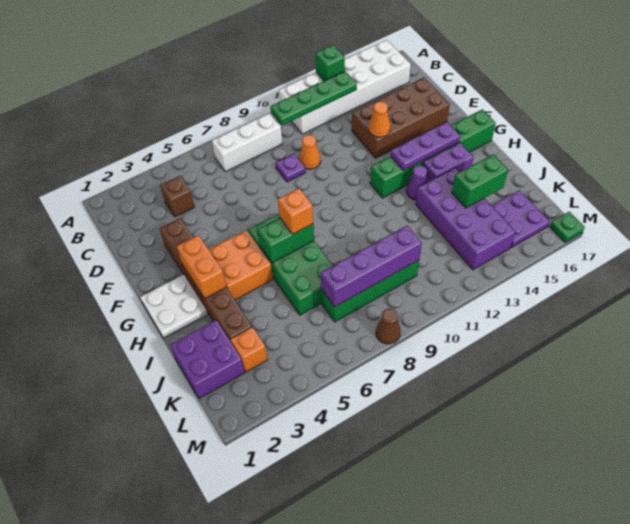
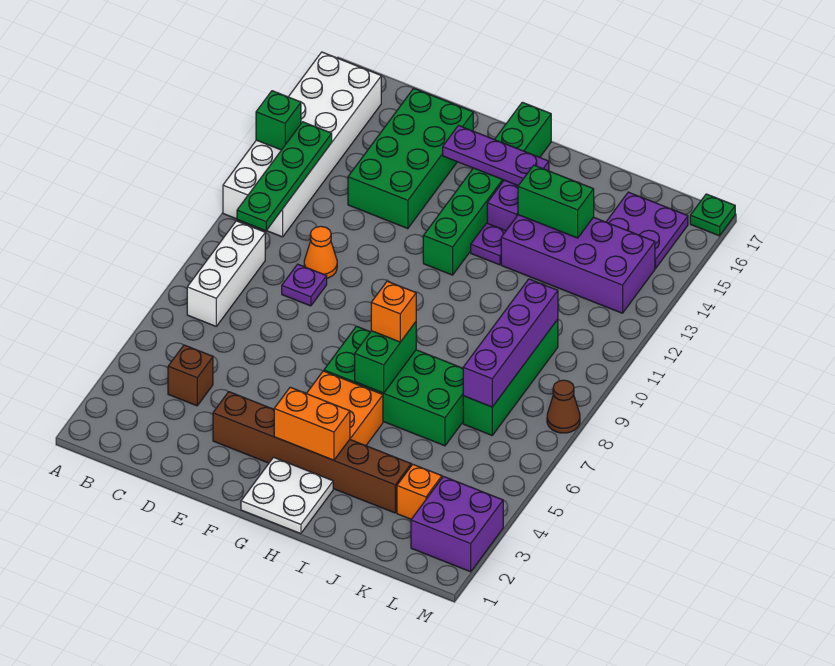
brown brick D13:E16 level 1 -> green brick D13:E16 level 1
orange cone E13 level 2 -> none
purple plate G13:G15 level 2 -> purple plate F15:H15 level 2
purple cone H13 level 1 -> purple plate H13 level 1
purple brick J1:K2 level 1 -> purple brick L2:M3 level 1
green brick J14:J15 level 2 -> green brick I14:J14 level 2

